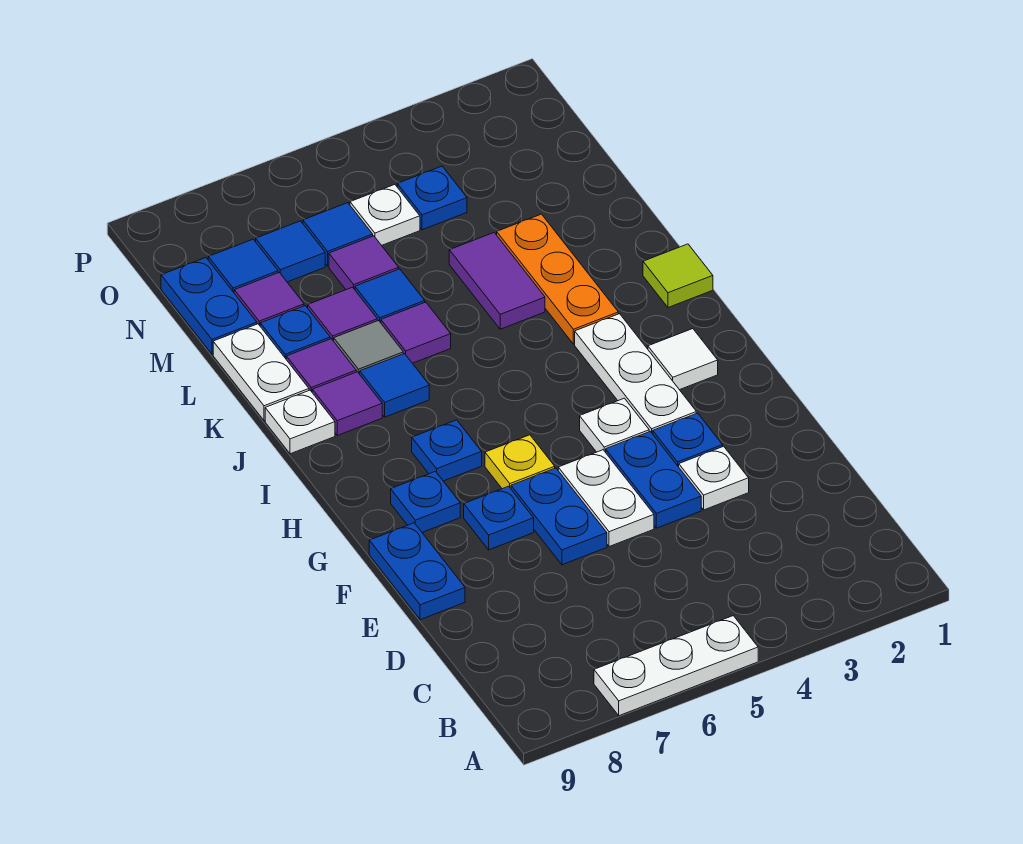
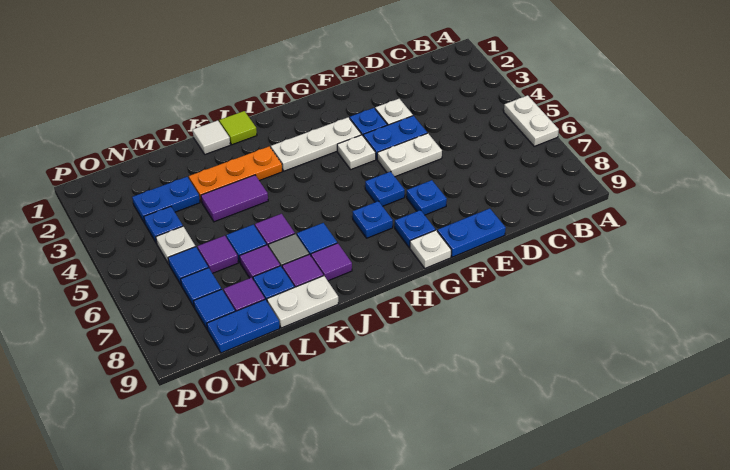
white plate A5:A7 level 1 -> white plate A5:A6 level 1
blue plate E6:F6 level 1 -> blue plate M3:N3 level 1
yellow plate G6 level 1 -> blue plate G6 level 1
white tile H2 level 1 -> white tile K1 level 1
white plate J9 level 1 -> white plate G9 level 1

